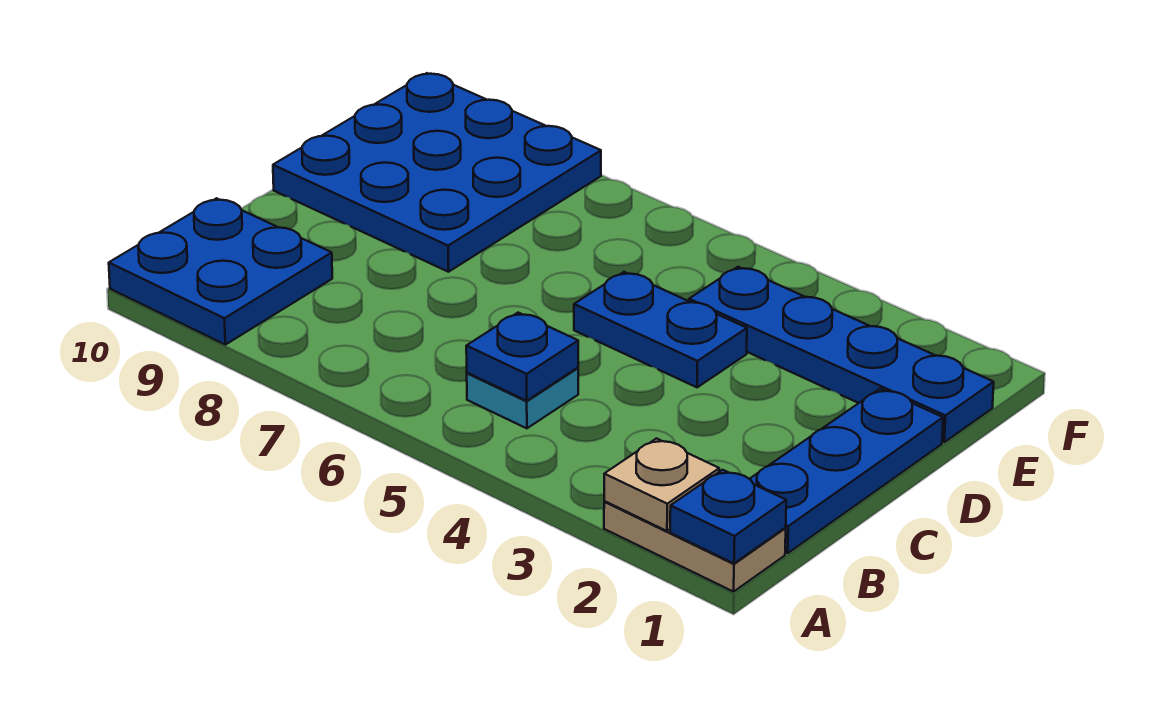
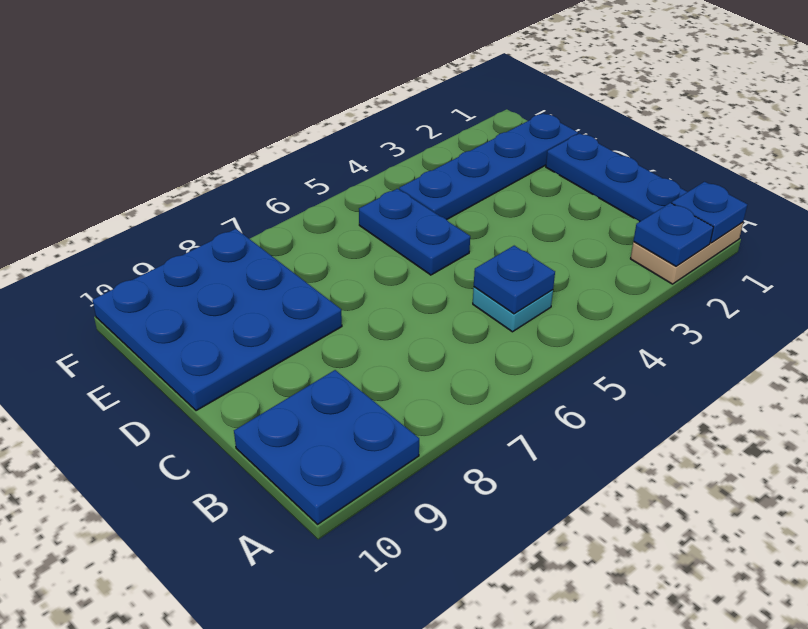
tan plate A2 level 2 -> blue plate A2 level 2
blue plate D4:D5 level 1 -> blue plate D5:E5 level 1

